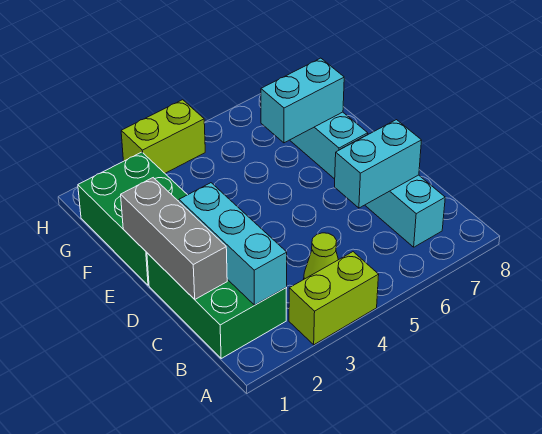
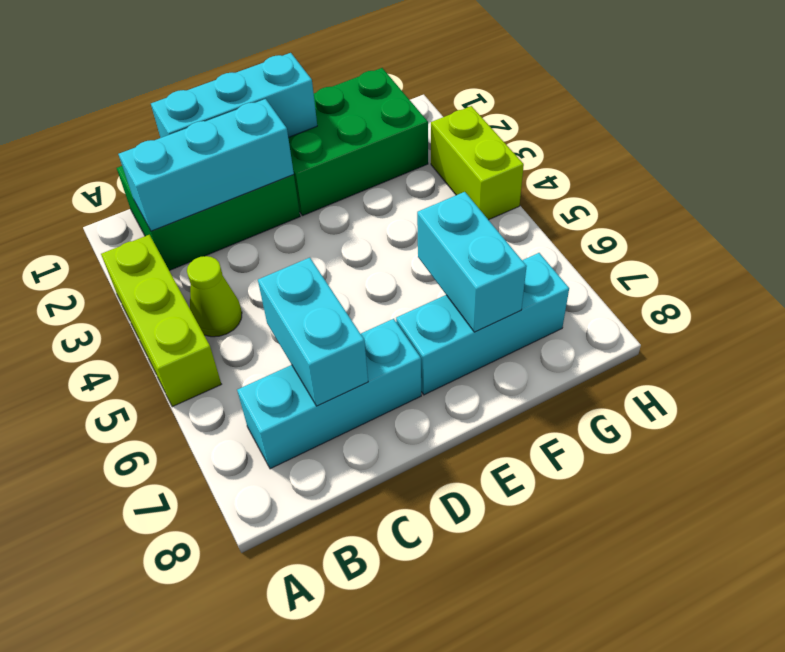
lime brick A3:A4 level 1 -> lime brick A3:A5 level 1
grey brick C1:E1 level 2 -> cyan brick C1:E1 level 2

